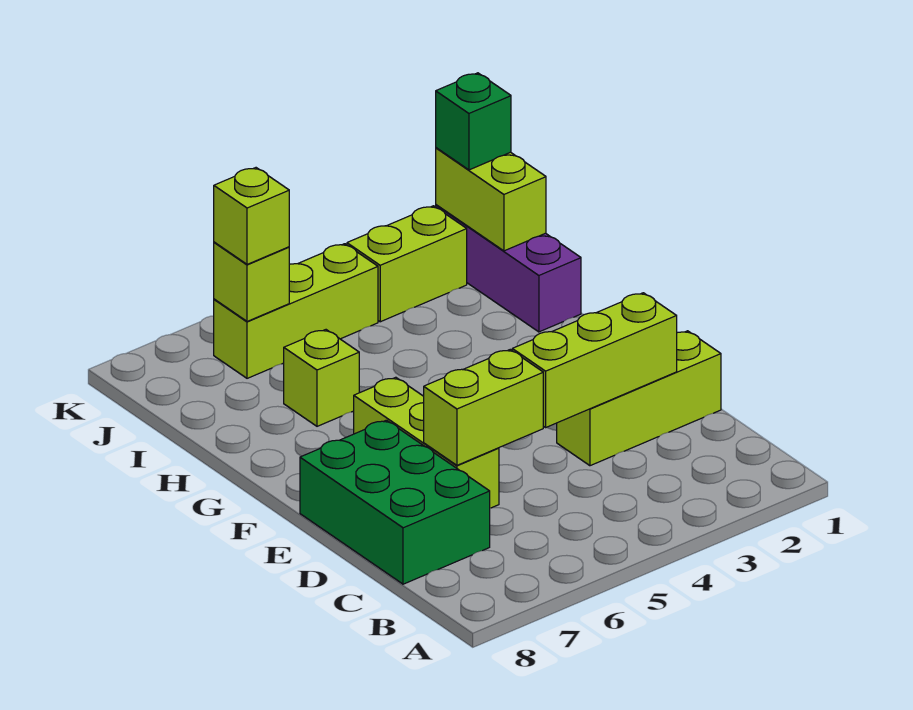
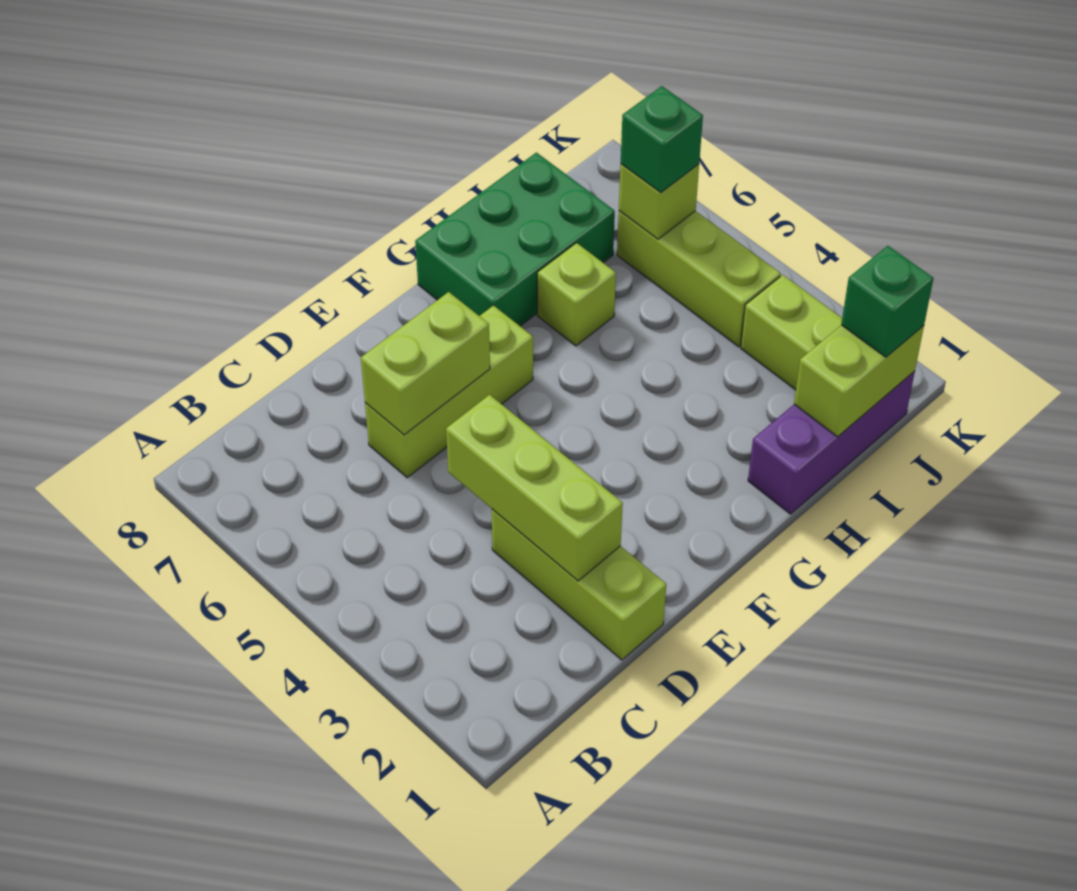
green brick C7:E8 level 1 -> green brick G7:I8 level 1
lime brick D5:D6 level 2 -> lime brick D6:E6 level 2
lime brick J6 level 3 -> green brick J6 level 3

